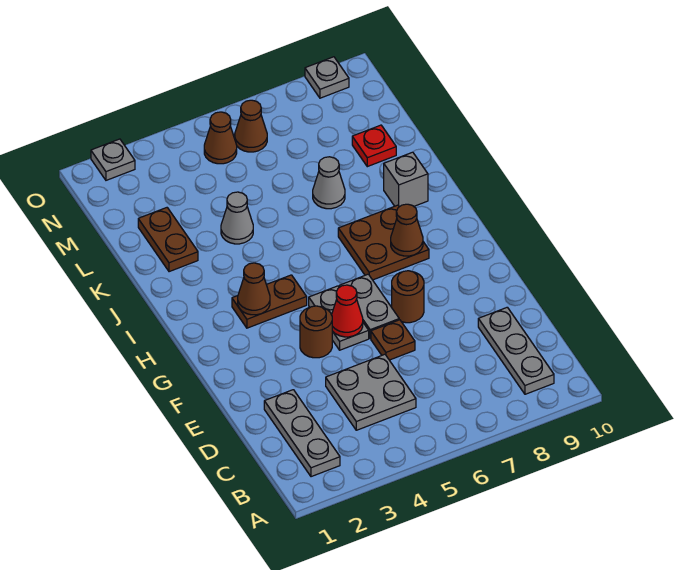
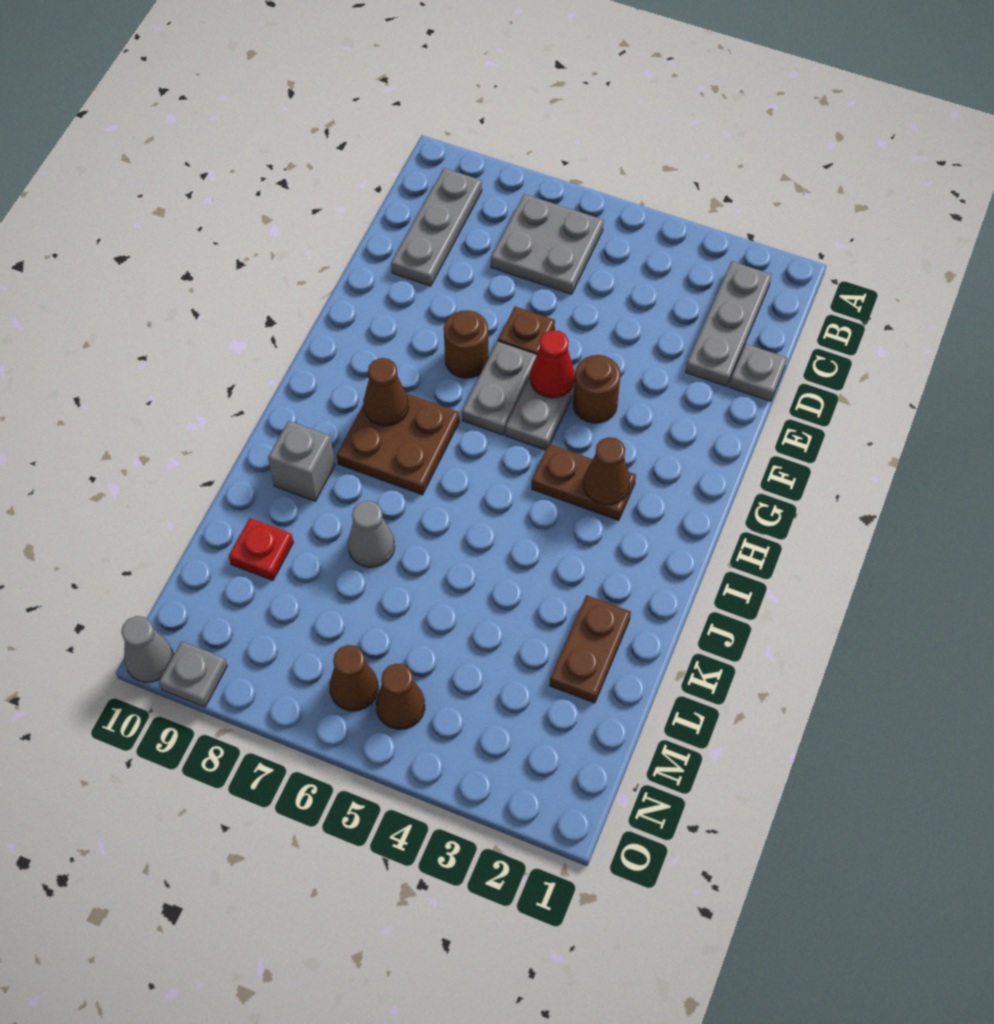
grey plate C4:D5 level 1 -> grey plate B6:C7 level 1
grey cone K4 level 1 -> grey cone O10 level 1
grey plate O2 level 1 -> grey plate D1 level 1

